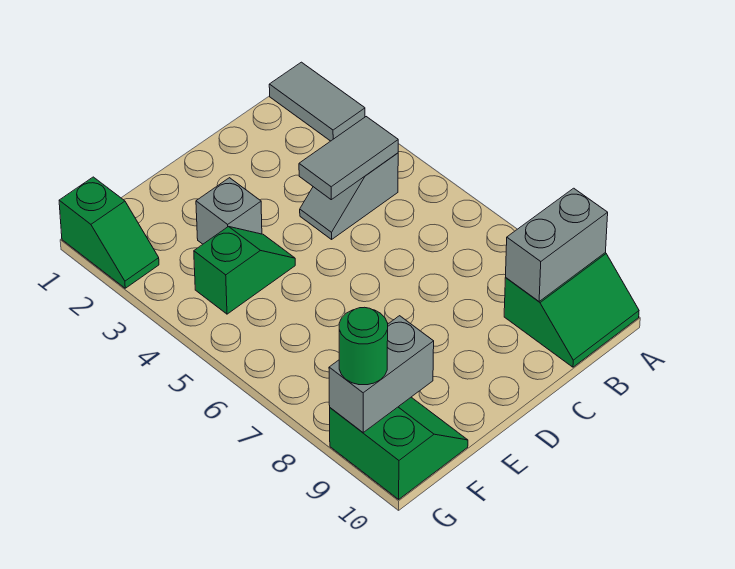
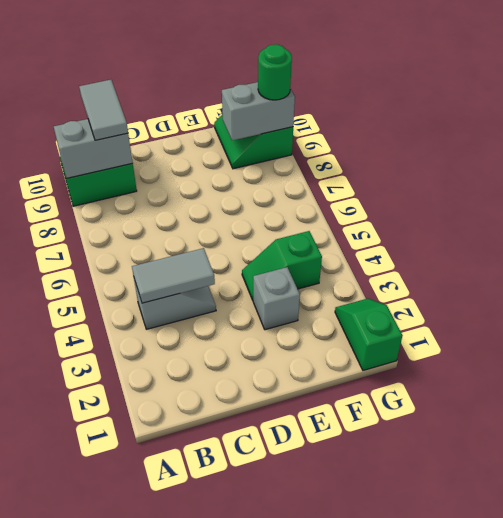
grey tile A1:A2 level 1 -> grey tile B9:B10 level 3

